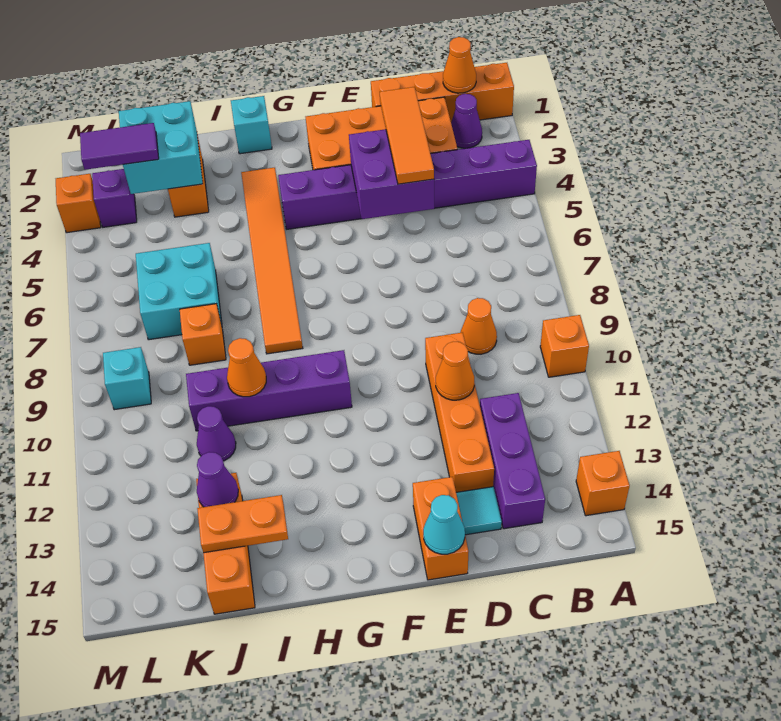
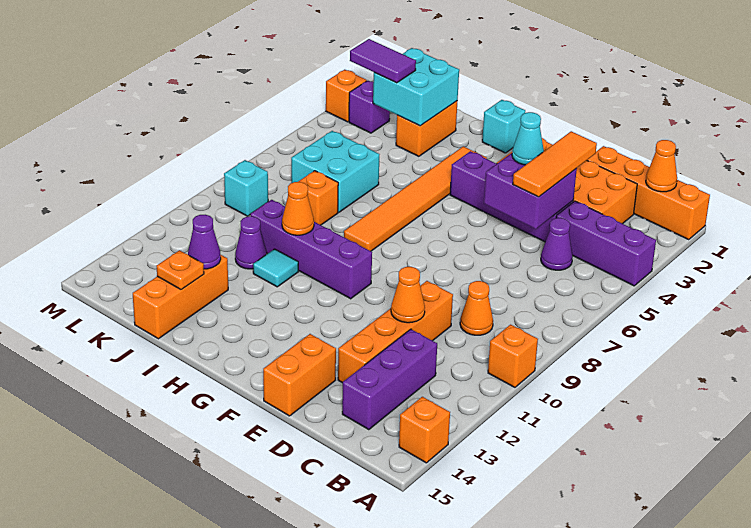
purple cone B2 level 1 -> purple cone C5 level 1
cyan tile D14 level 1 -> cyan tile I11 level 1
cyan cone E15 level 2 -> cyan cone E4 level 3
orange plate I14:J14 level 2 -> orange plate J14 level 2

